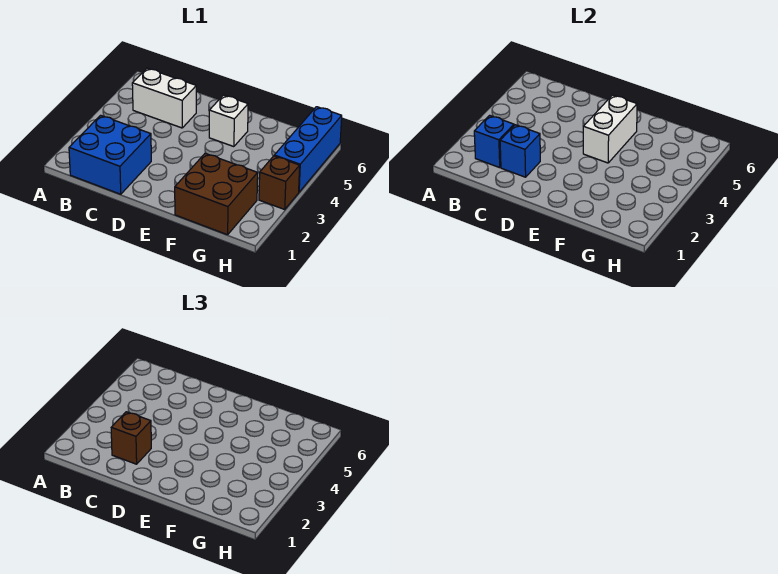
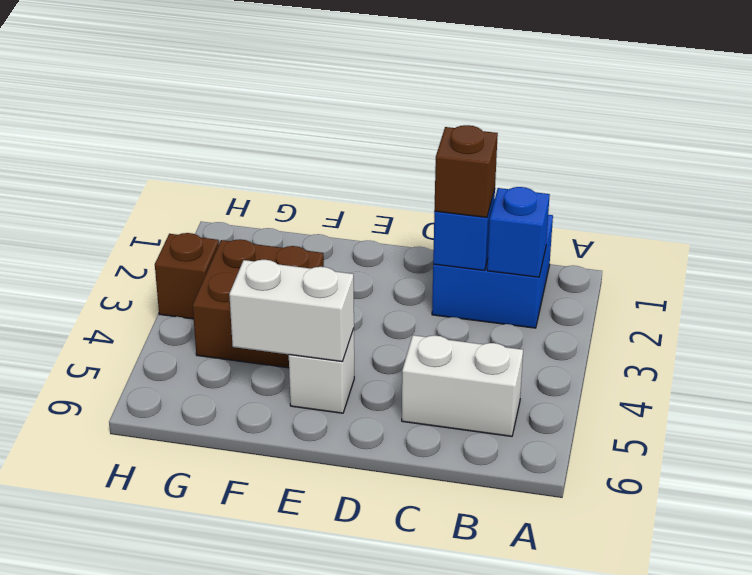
white brick E4:E5 level 2 -> white brick E5:F5 level 2
brown brick F1:G2 level 1 -> brown brick F3:G4 level 1
blue brick H4:H6 level 1 -> none

